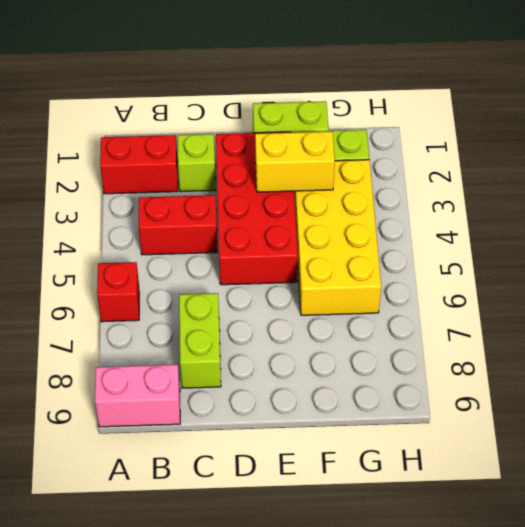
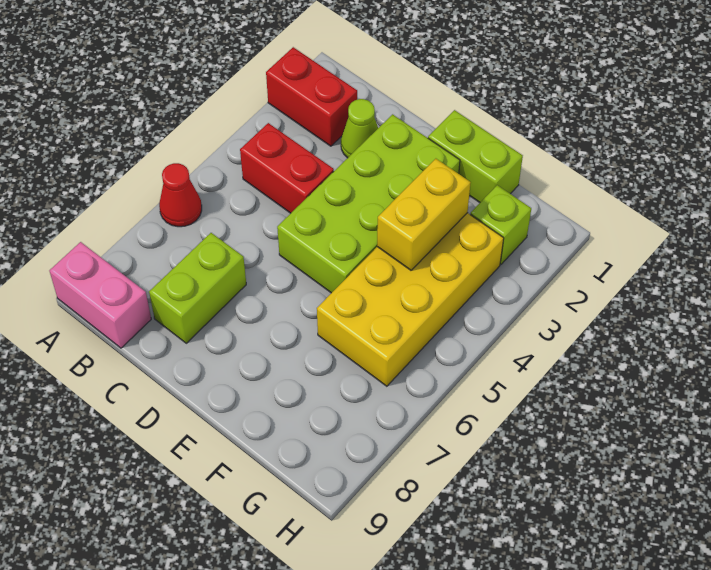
red brick A6 level 1 -> red cone A6 level 1
lime brick C2 level 1 -> lime cone C2 level 1
red brick D2:E5 level 1 -> lime brick D2:E5 level 1
yellow brick E3:F3 level 2 -> yellow brick F3:F4 level 2

